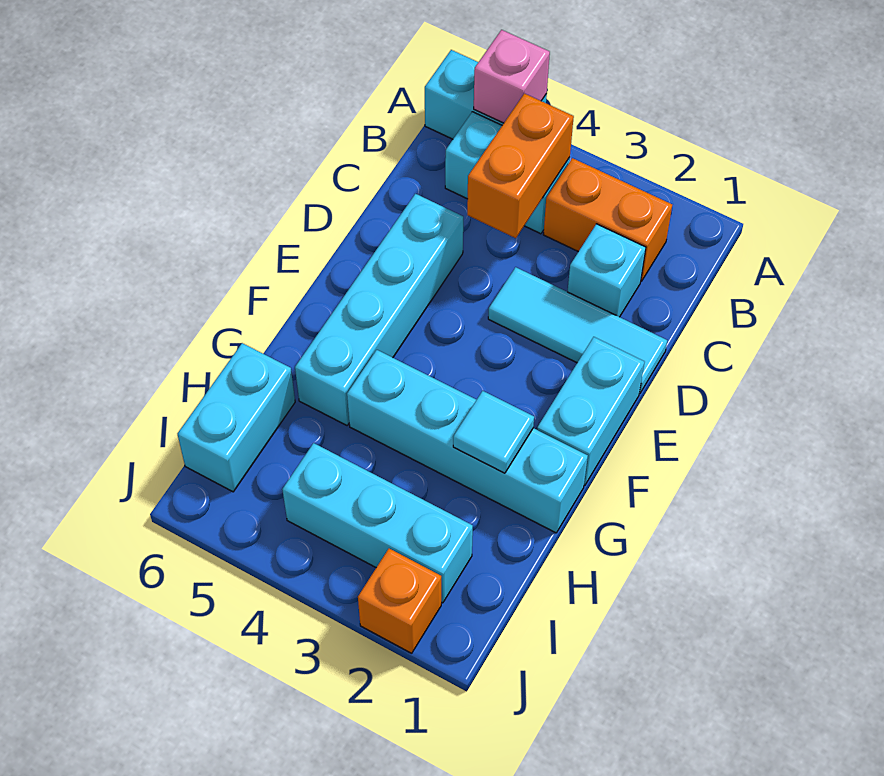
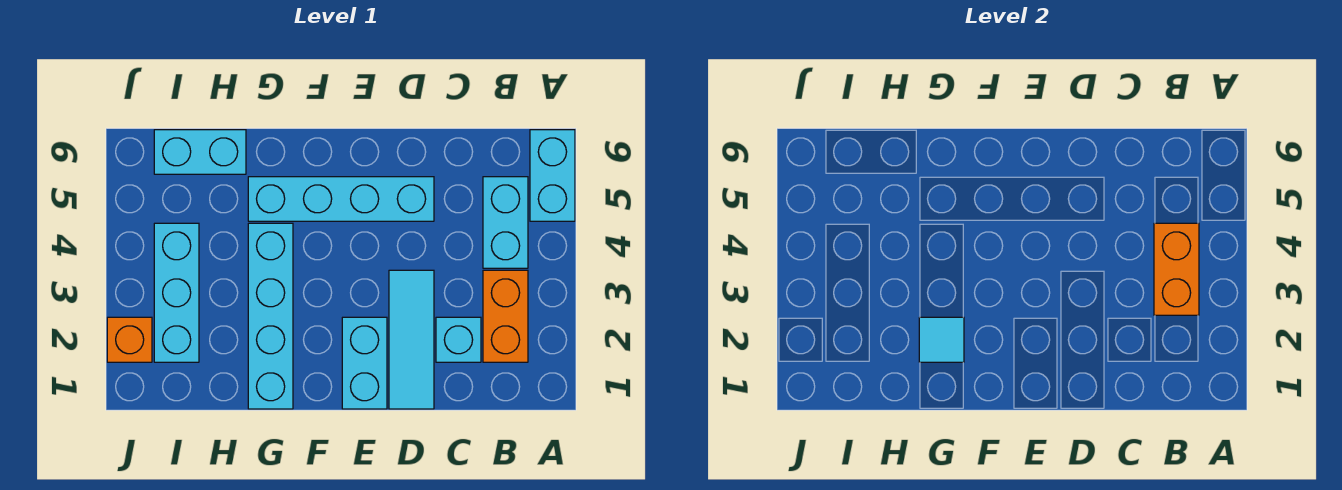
pink brick A5 level 2 -> none
orange brick B4:C4 level 2 -> orange brick B3:B4 level 2
cyan brick E1:F1 level 1 -> cyan brick E1:E2 level 1

